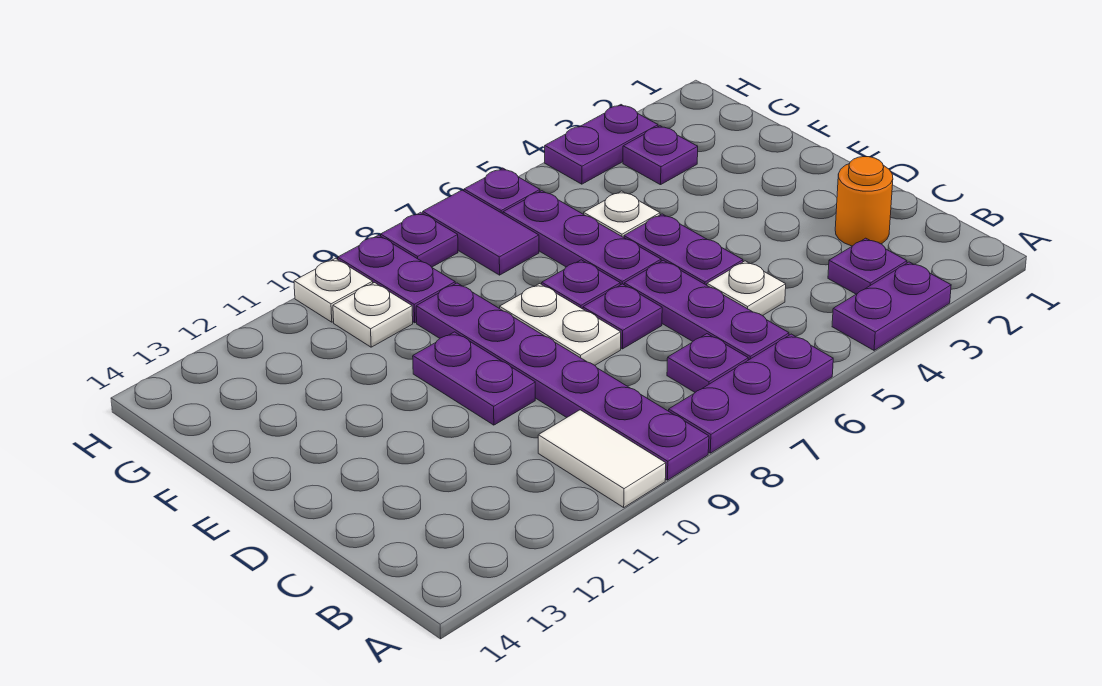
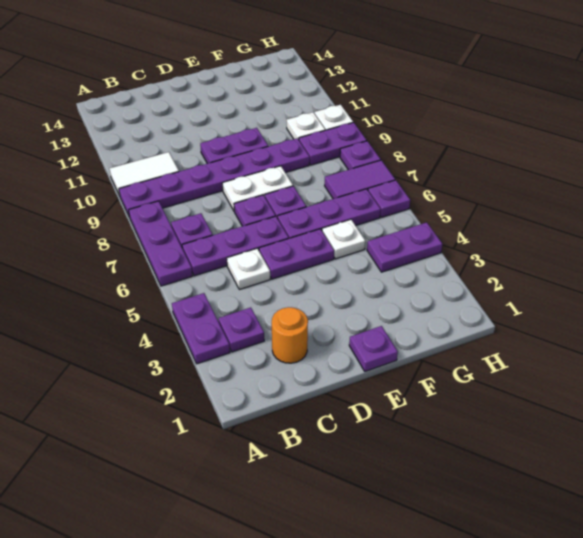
purple plate G3 level 1 -> purple plate E1 level 1
purple plate H3:H4 level 1 -> purple plate G4:H4 level 1

